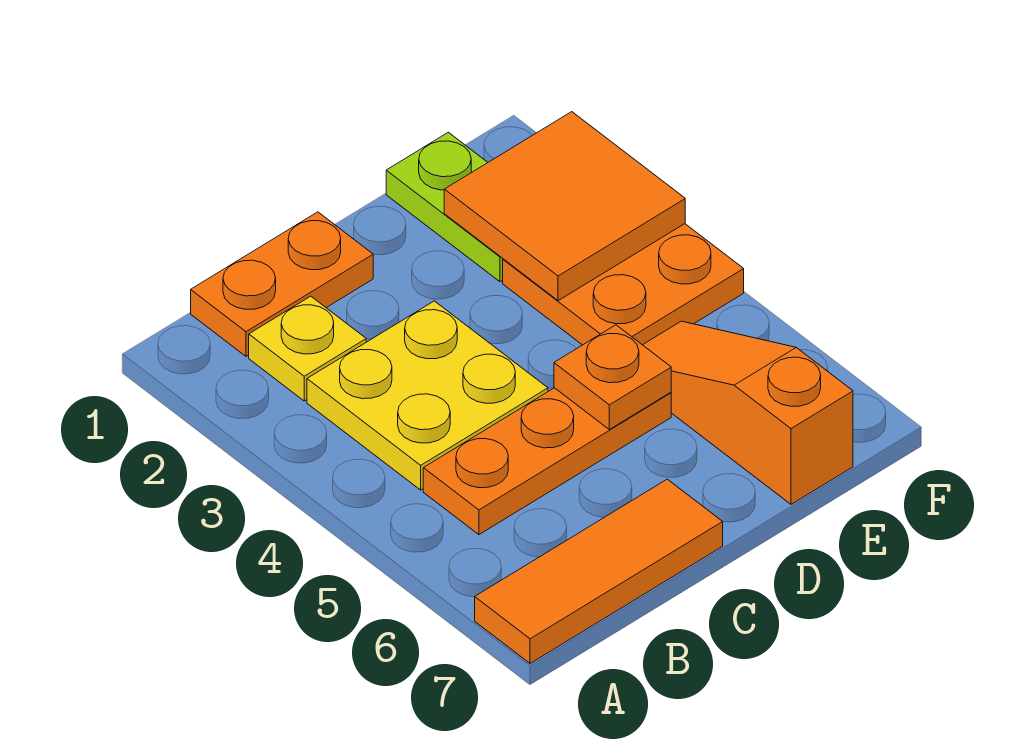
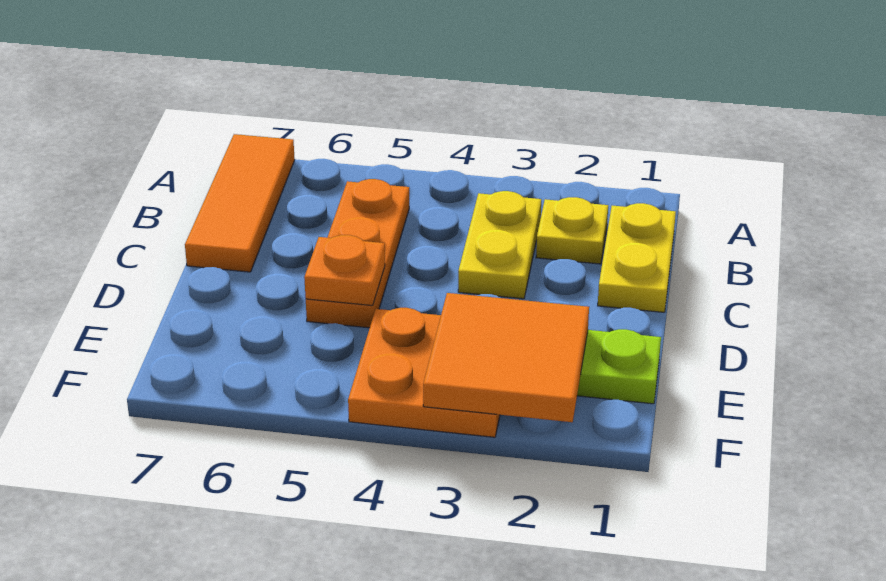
orange plate B1:C1 level 1 -> yellow plate B1:C1 level 1
yellow plate B3:C4 level 1 -> yellow plate B3:C3 level 1
orange slope E5:E7 level 1 top 7 -> none

